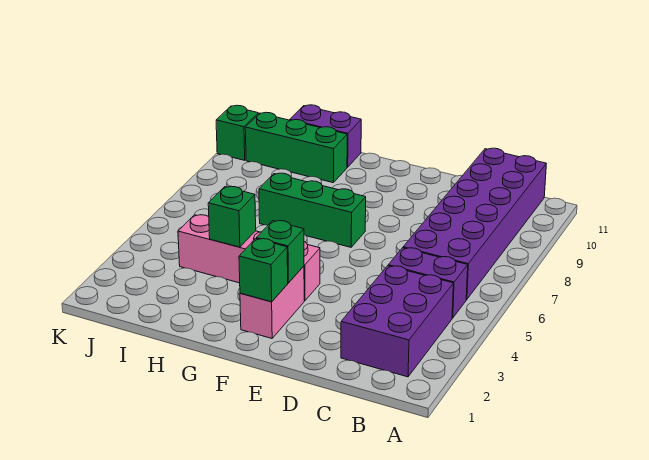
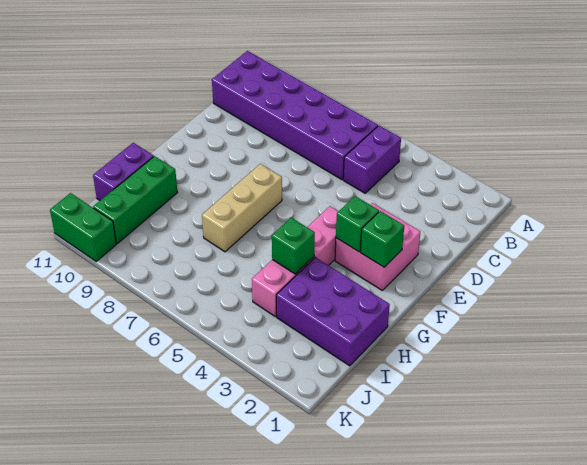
purple brick B2:C4 level 1 -> purple brick H1:I3 level 1
pink brick F2:F3 level 1 -> pink brick E2:F3 level 1
green brick F7:H7 level 1 -> tan brick F7:H7 level 1
green brick K10 level 1 -> green brick K10:K11 level 1

